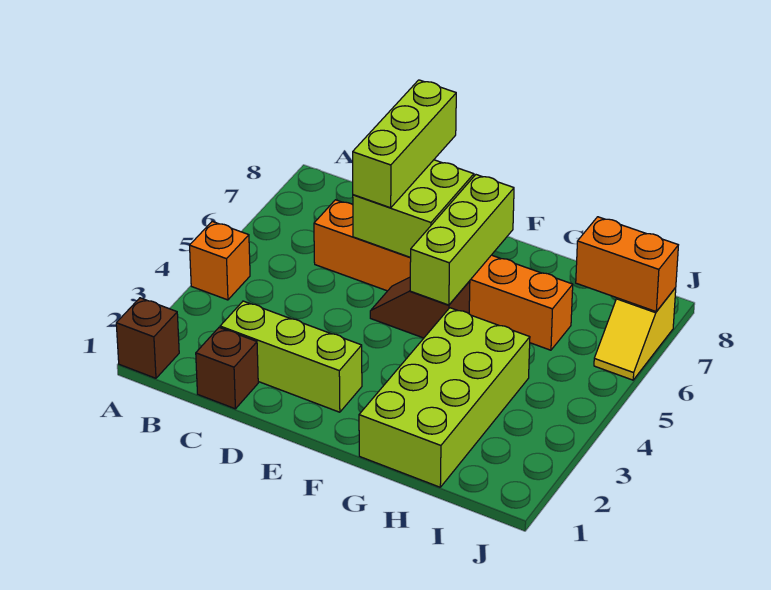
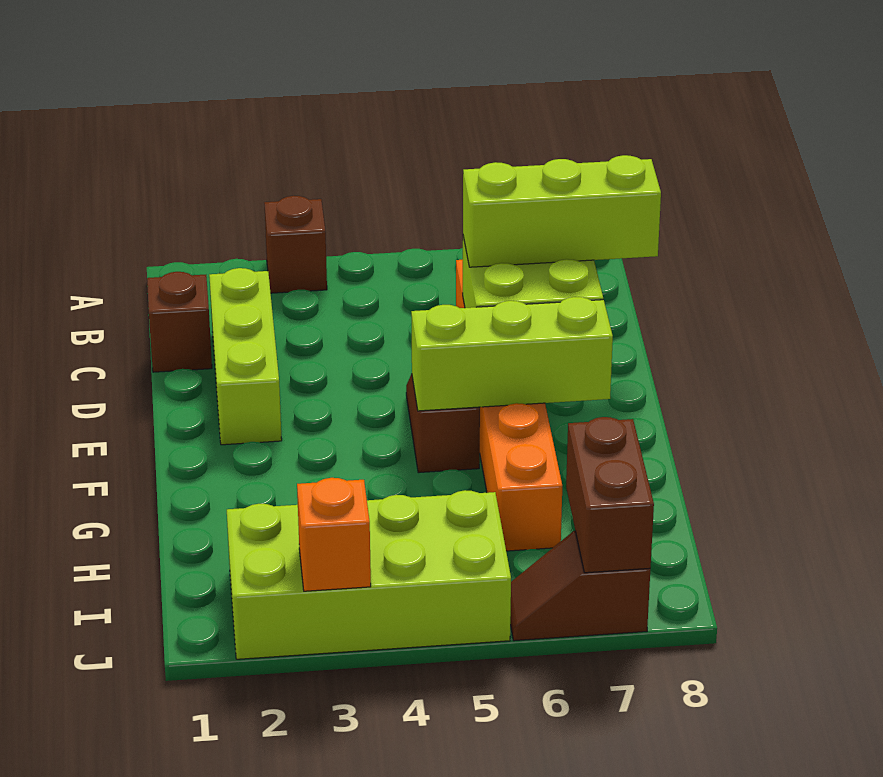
brown brick A1 level 1 -> brown brick A3 level 1
orange brick A4 level 1 -> orange brick J3 level 2
lime brick G1:H4 level 1 -> lime brick I2:J5 level 1
orange brick I7:J7 level 2 -> brown brick I7:J7 level 2
yellow slope J6:J7 level 1 top 7 -> brown slope J6:J7 level 1 top 7

